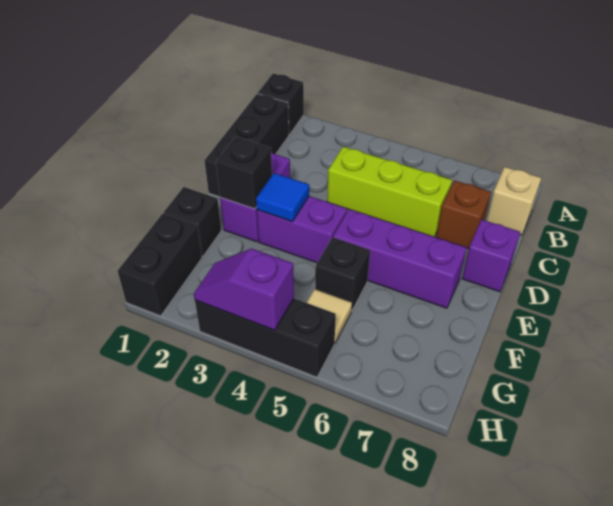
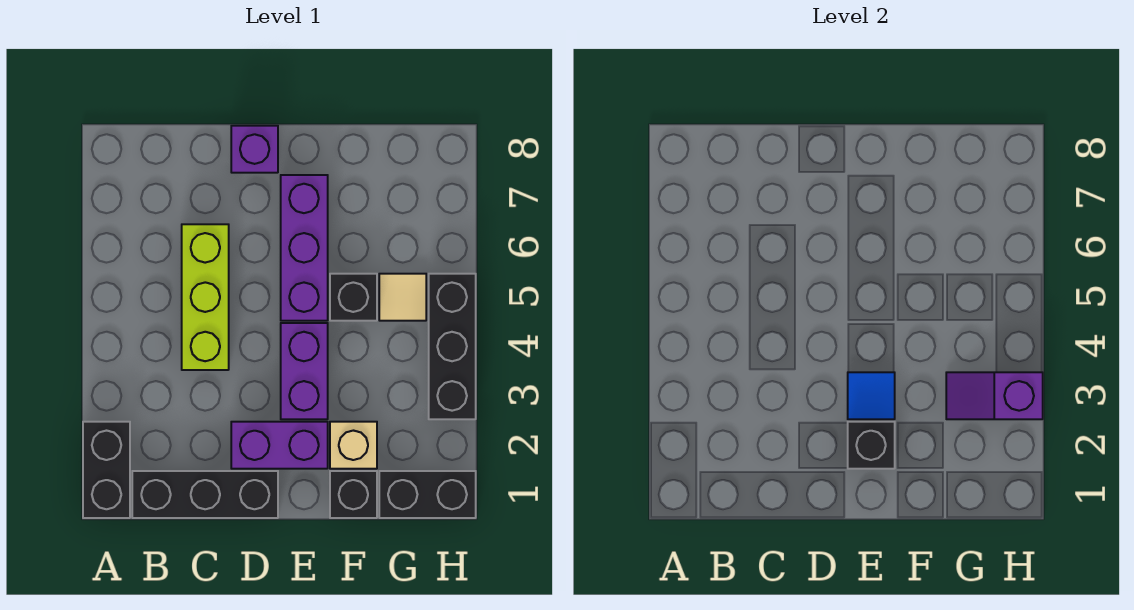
black brick A1 level 1 -> black brick A1:A2 level 1
tan brick B8 level 1 -> tan brick F2 level 1
brown brick C7 level 1 -> none
purple slope H3:H4 level 2 top 4 -> purple slope G3:H3 level 2 top H

